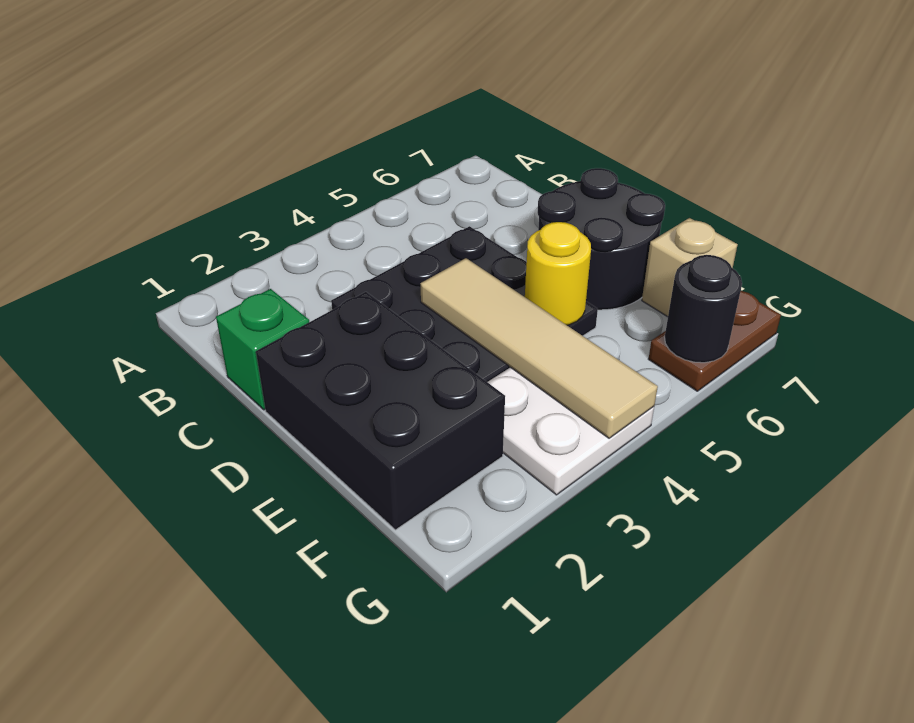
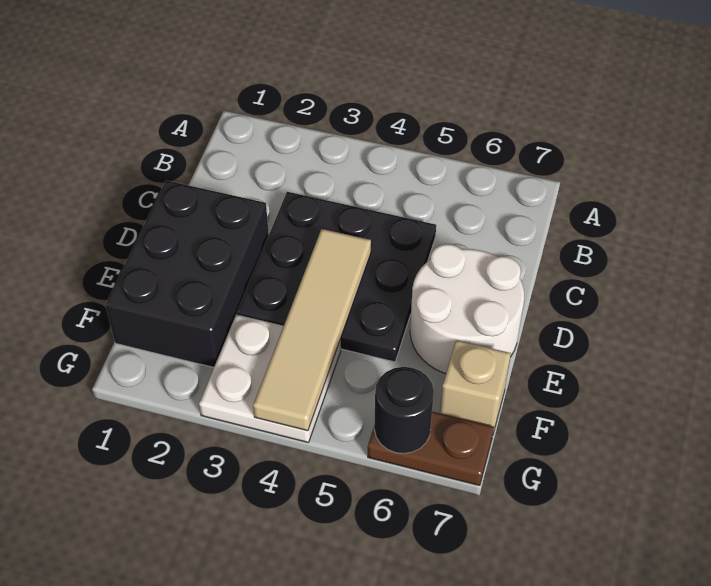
green brick C1 level 1 -> none
black round brick D6:E7 level 1 -> white round brick D6:E7 level 1
yellow round brick E5 level 2 -> none

